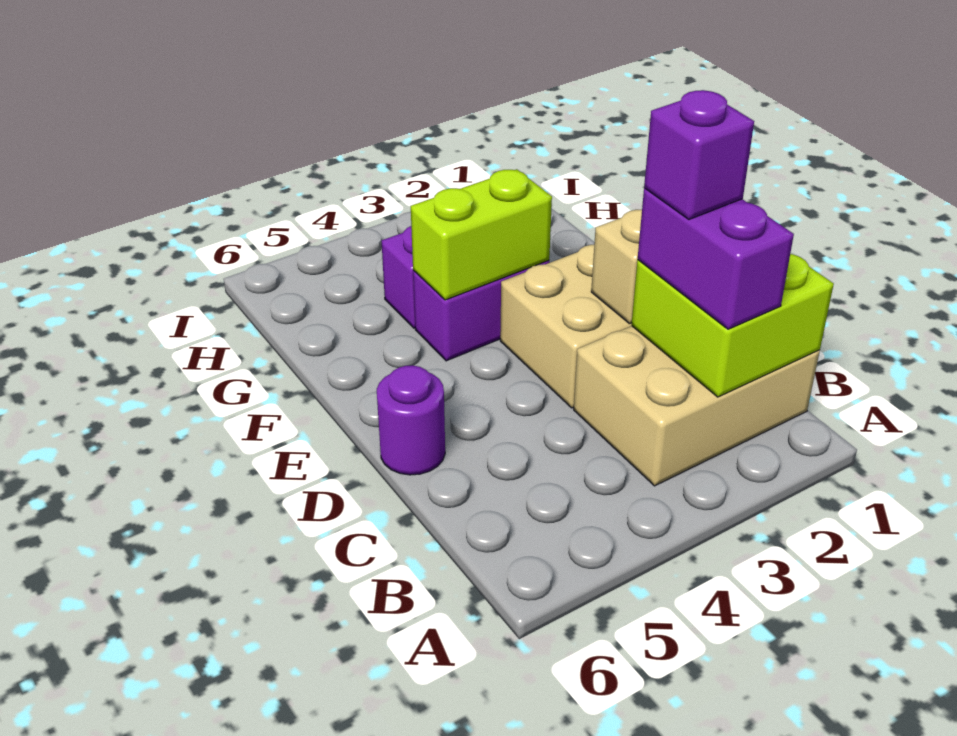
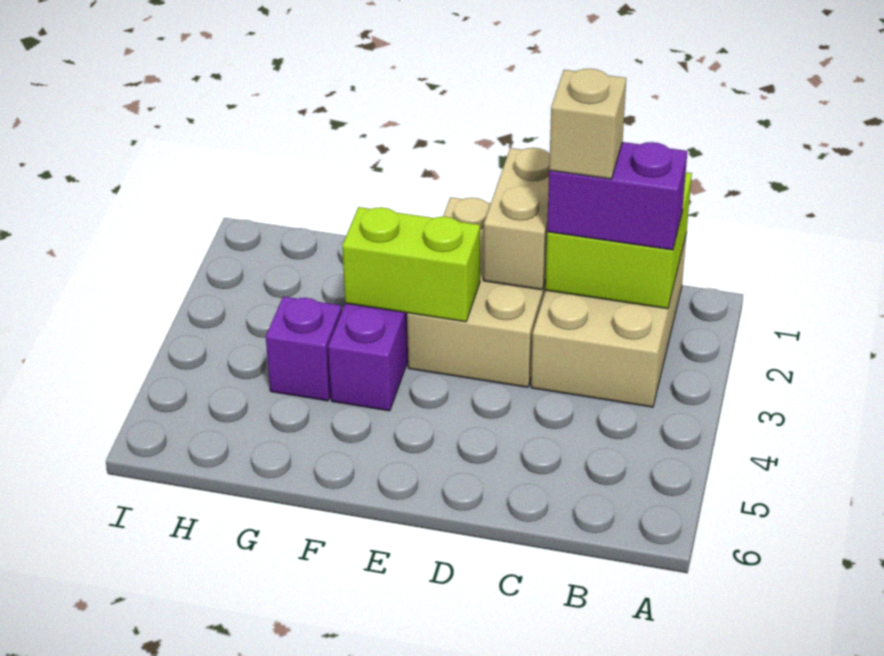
purple brick C2 level 4 -> tan brick C2 level 4
purple round brick D6 level 1 -> none
lime brick F3:F4 level 2 -> lime brick E3:F3 level 2

